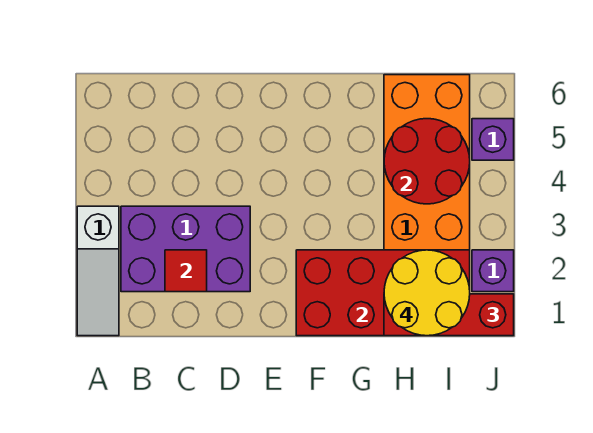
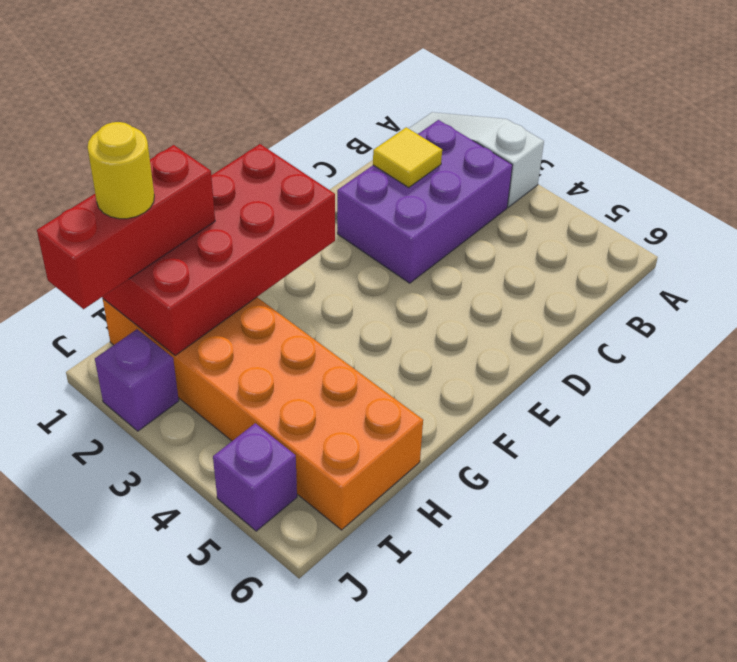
red tile C2 level 2 -> yellow tile C2 level 2
yellow round brick H1:I2 level 4 -> yellow round brick I1 level 4
red round brick H4:I5 level 2 -> none

